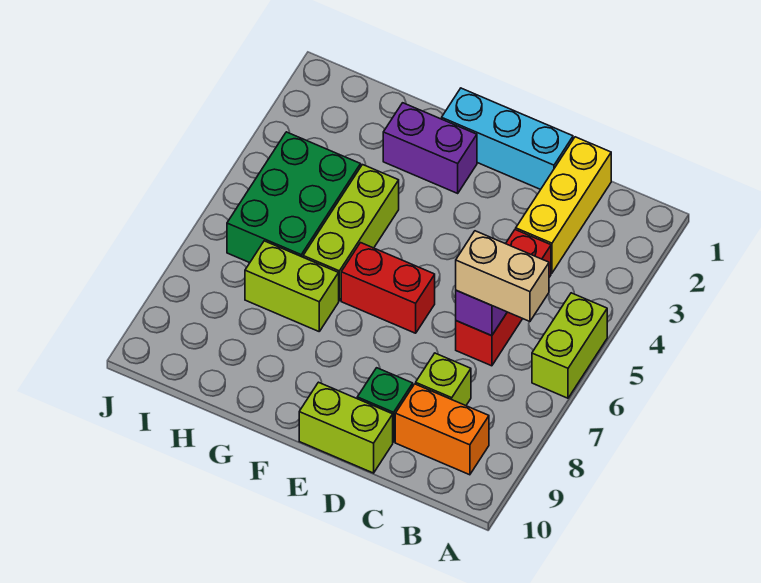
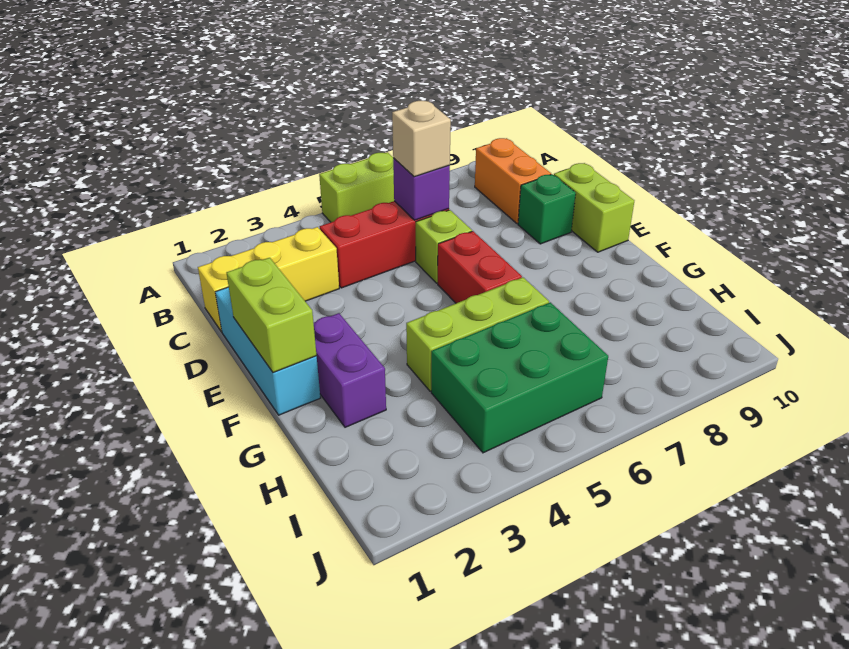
tan brick B6:C6 level 3 -> tan brick C6 level 3
lime brick C8 level 1 -> lime brick D6 level 1
lime brick G7:H7 level 1 -> lime brick E1:F1 level 2

